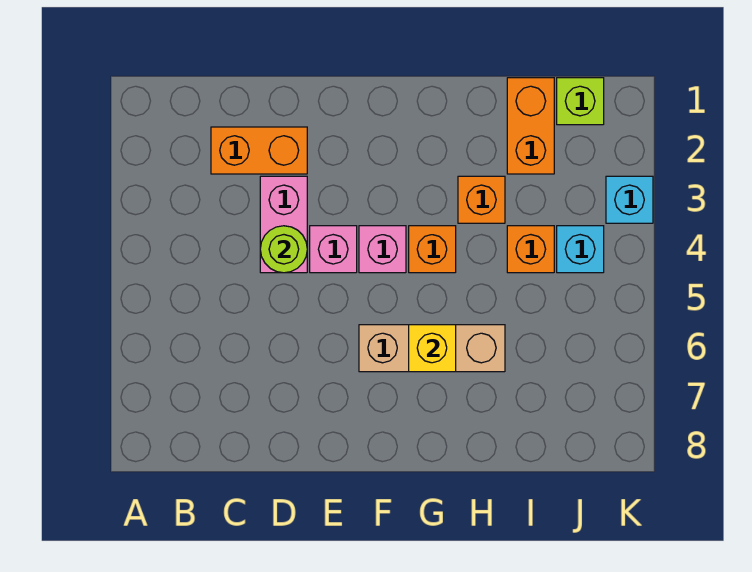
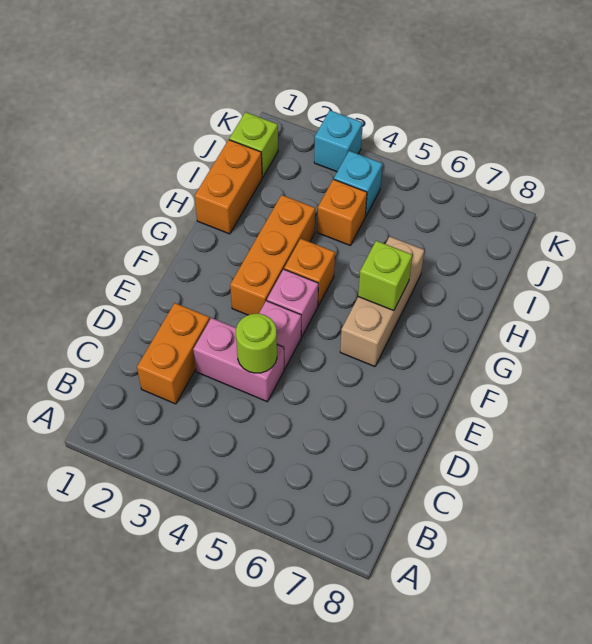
yellow brick G6 level 2 -> lime brick G6 level 2
orange brick H3 level 1 -> orange brick F3:H3 level 1
orange brick I1:I2 level 1 -> orange brick H1:I1 level 1

